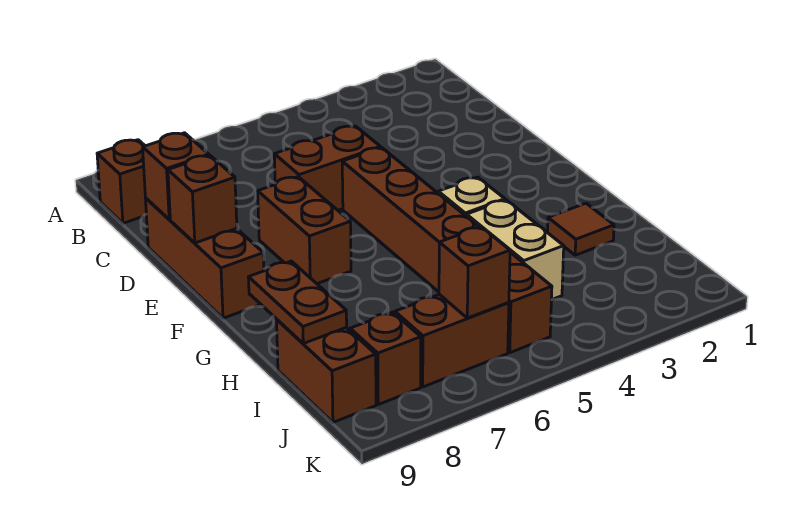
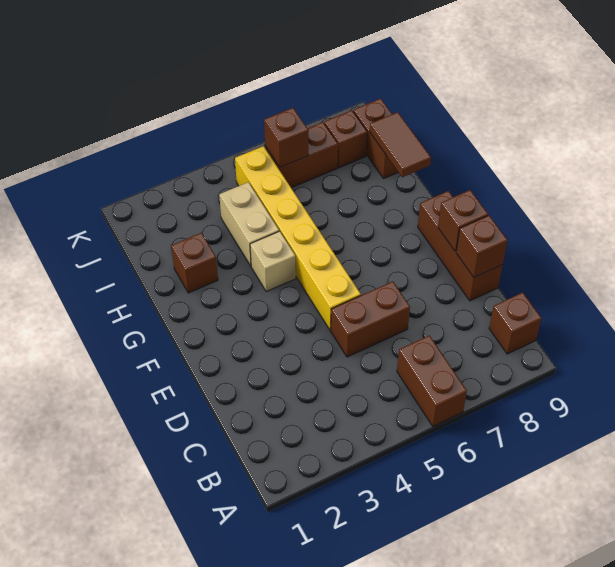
brown brick E5:J5 level 1 -> yellow brick E5:J5 level 1
brown brick E7:F7 level 1 -> brown brick A6:B6 level 1
brown tile H2 level 1 -> brown brick H2 level 1
brown plate H9:I9 level 2 -> brown tile H9:I9 level 2

